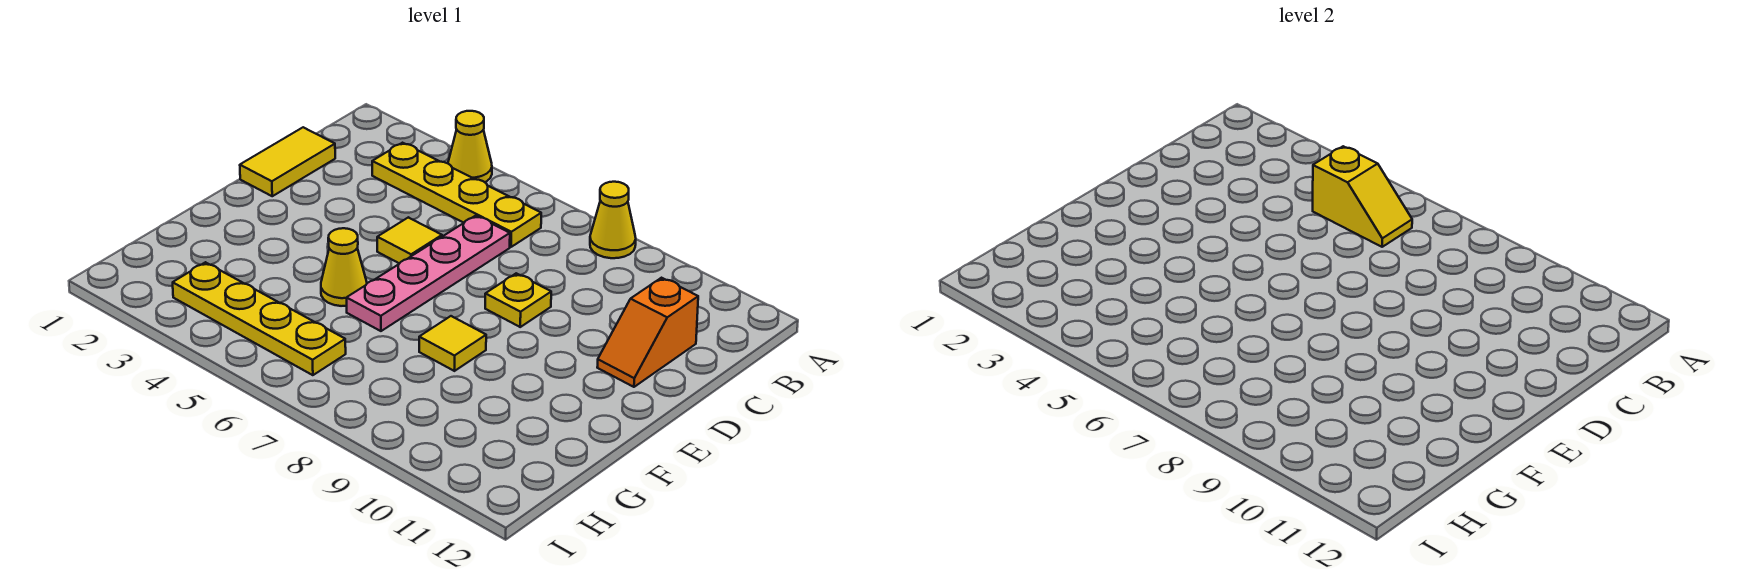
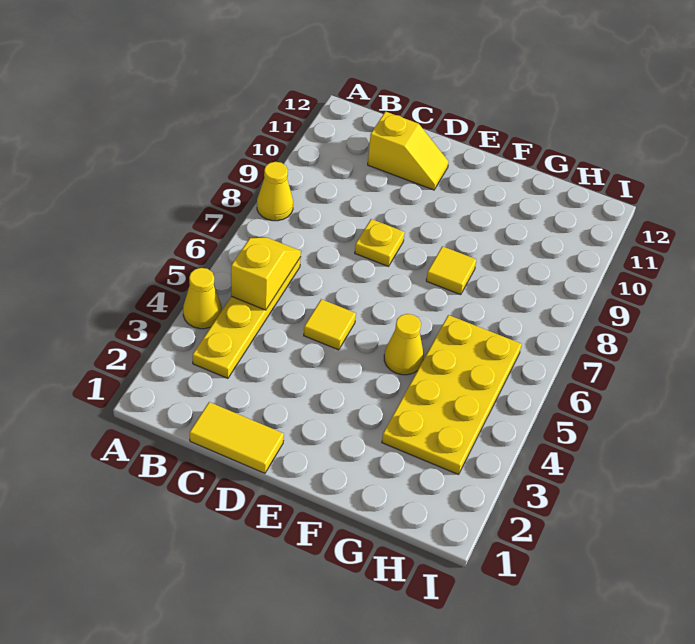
pink plate C6:F6 level 1 -> none
orange slope C11:D11 level 1 top C -> yellow slope C11:D11 level 1 top C
yellow plate H3:H6 level 1 -> yellow plate G3:H6 level 1

